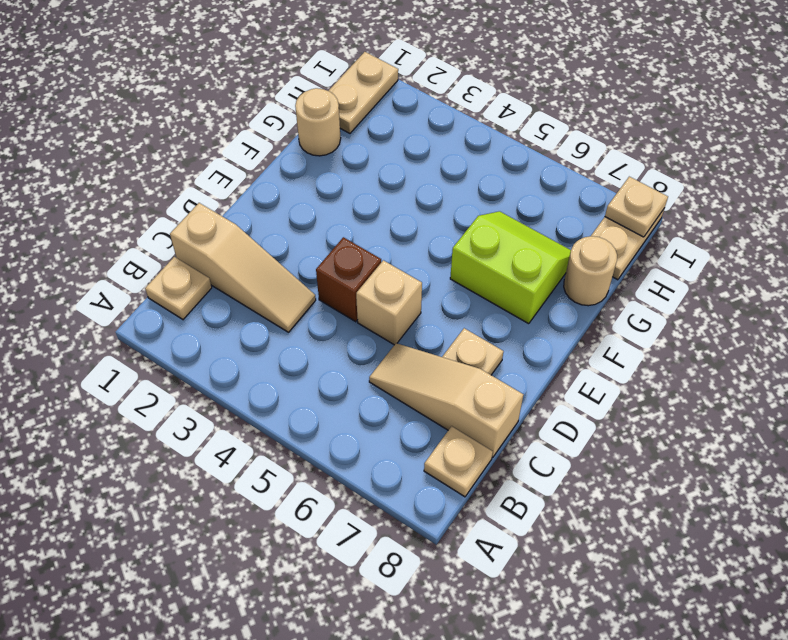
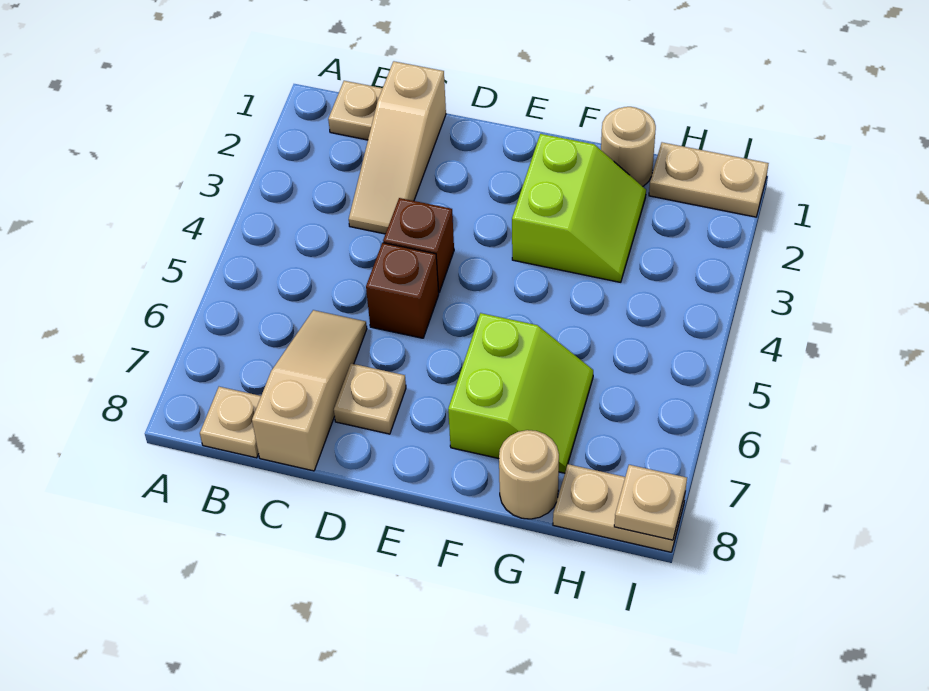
tan brick D5 level 1 -> brown brick D5 level 1
none -> lime slope F2:G3 level 1 top F

